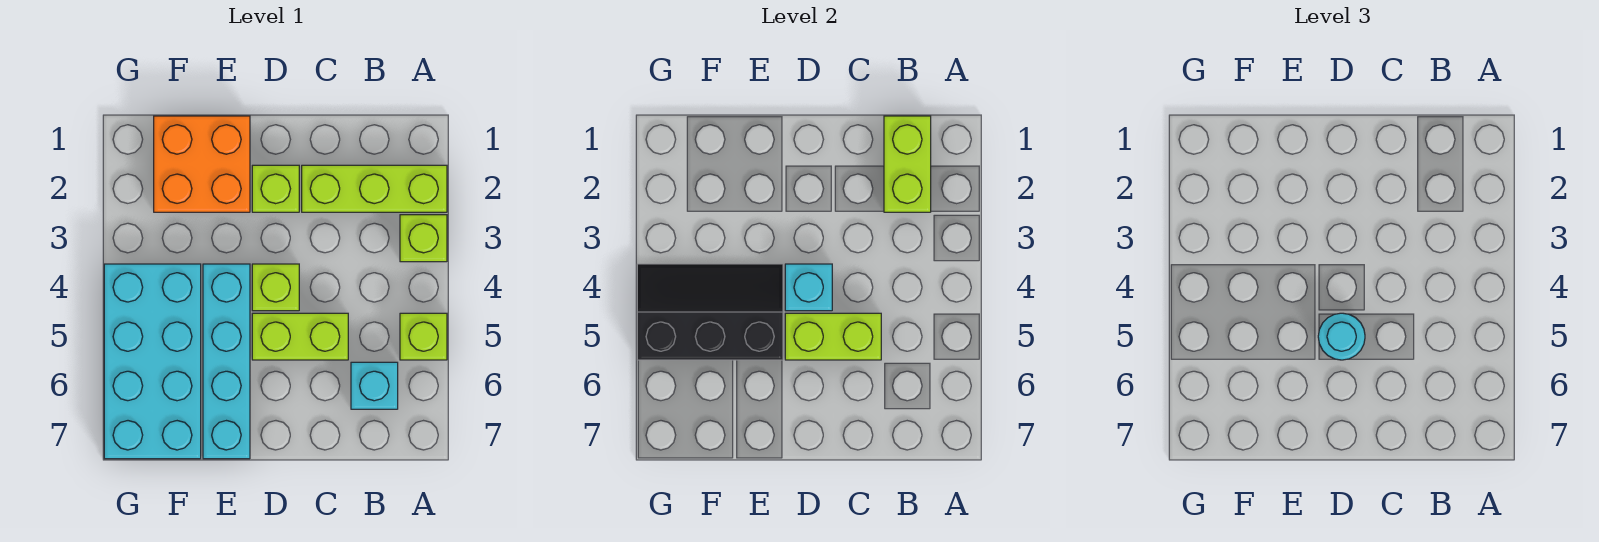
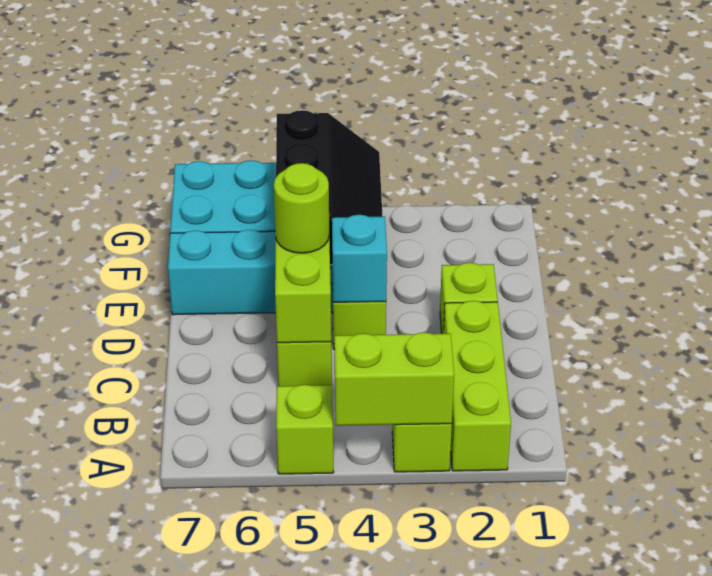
lime brick B1:B2 level 2 -> lime brick A3:A4 level 2
cyan brick B6 level 1 -> none
cyan round brick D5 level 3 -> lime round brick D5 level 3
orange brick E1:F2 level 1 -> none

